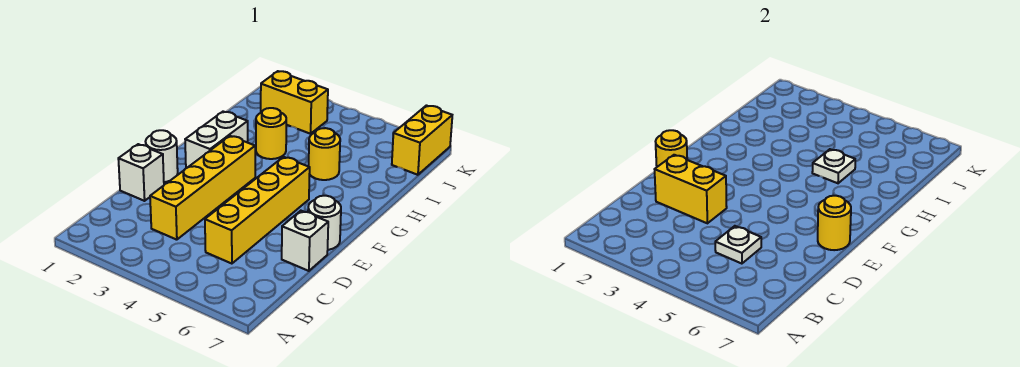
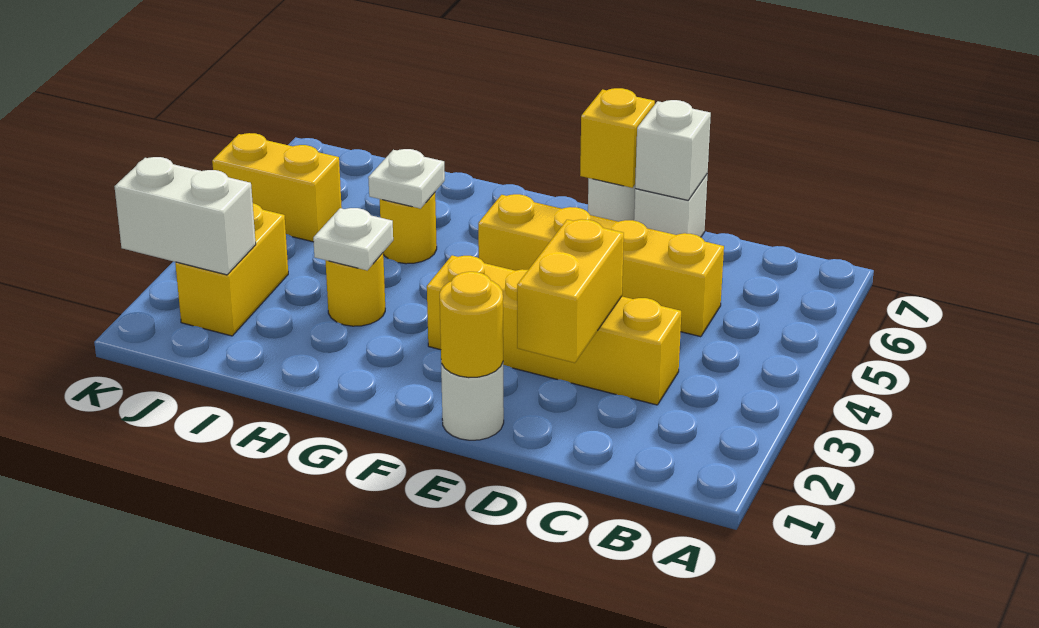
white plate C5 level 2 -> white plate H3 level 2
white brick D1 level 1 -> white brick D7 level 2
yellow round brick E7 level 2 -> yellow brick E7 level 2
white brick F2:G2 level 1 -> white brick J2:K2 level 2
yellow brick J7:K7 level 1 -> yellow brick J5:K5 level 1

